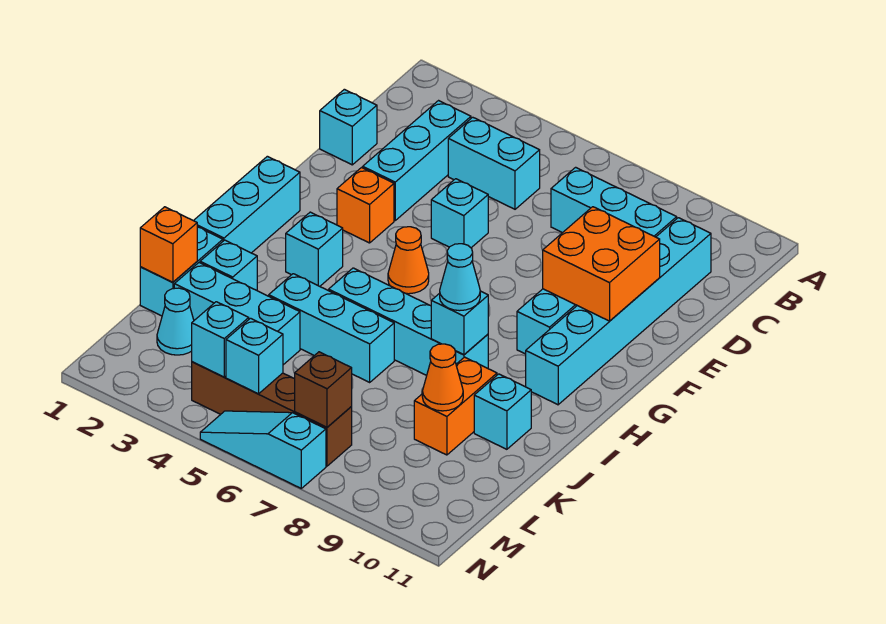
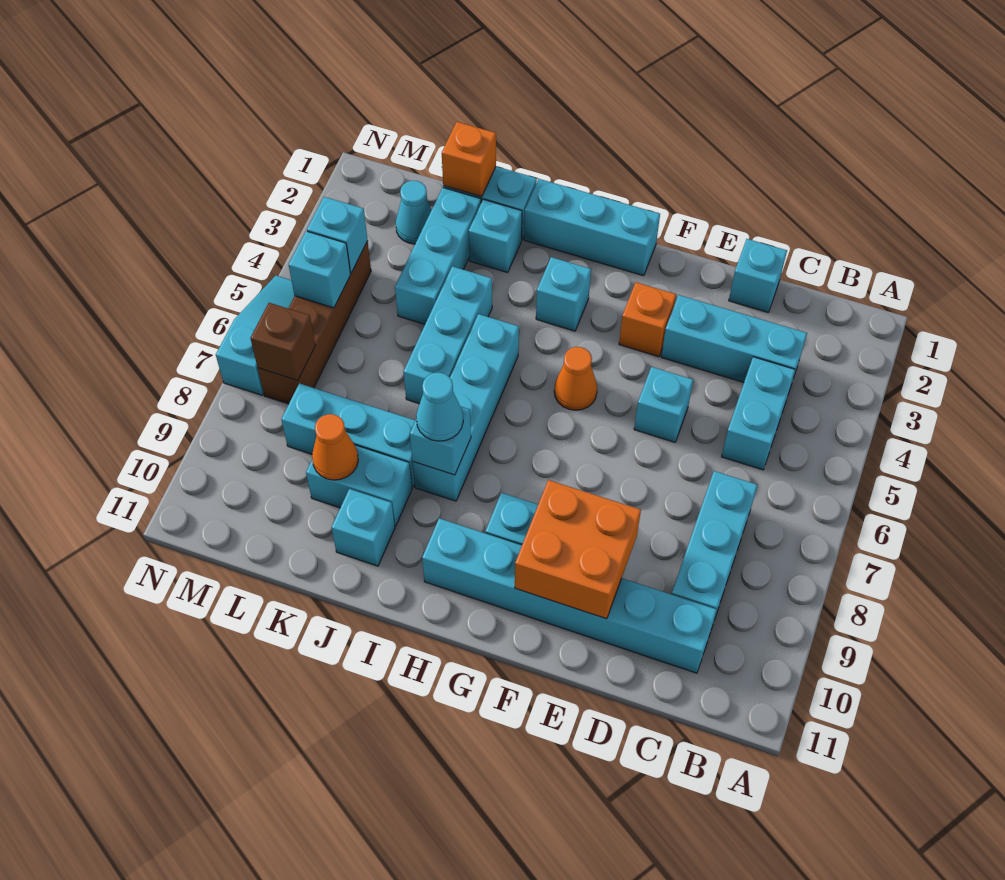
none -> cyan brick J8:L8 level 1
orange brick J9:K9 level 1 -> cyan brick J9:K9 level 1

